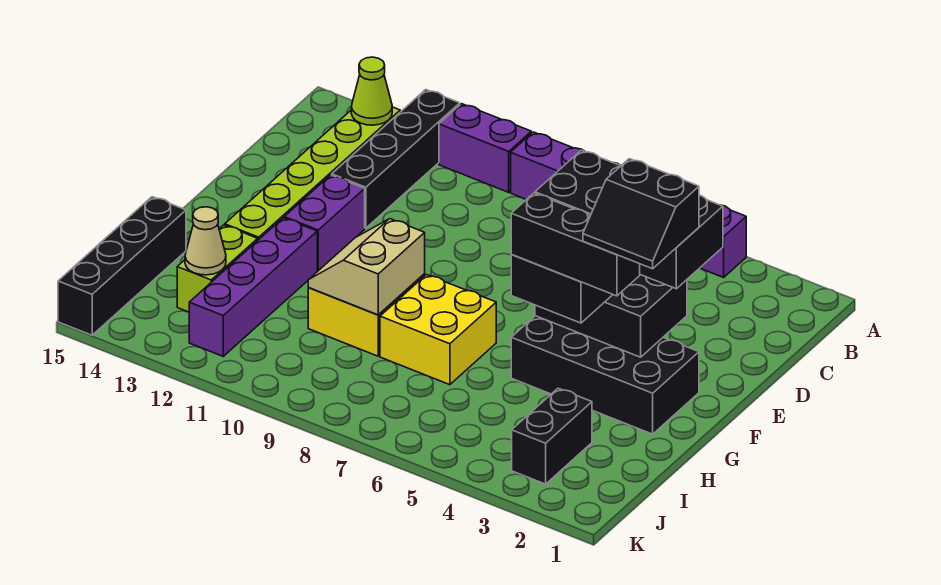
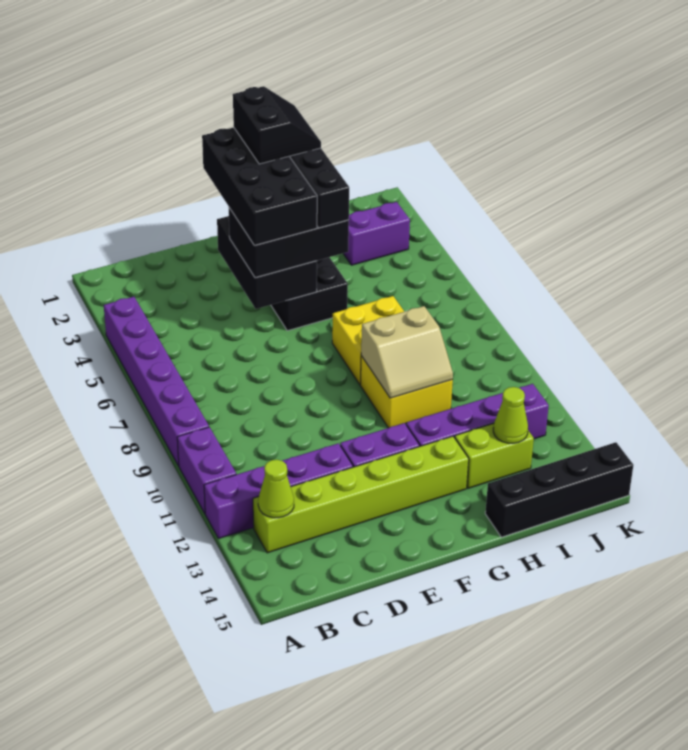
black brick A12:D12 level 1 -> purple brick A12:D12 level 1
black brick I3:J3 level 1 -> purple brick I3:J3 level 1
tan cone I13 level 2 -> lime cone I13 level 2

